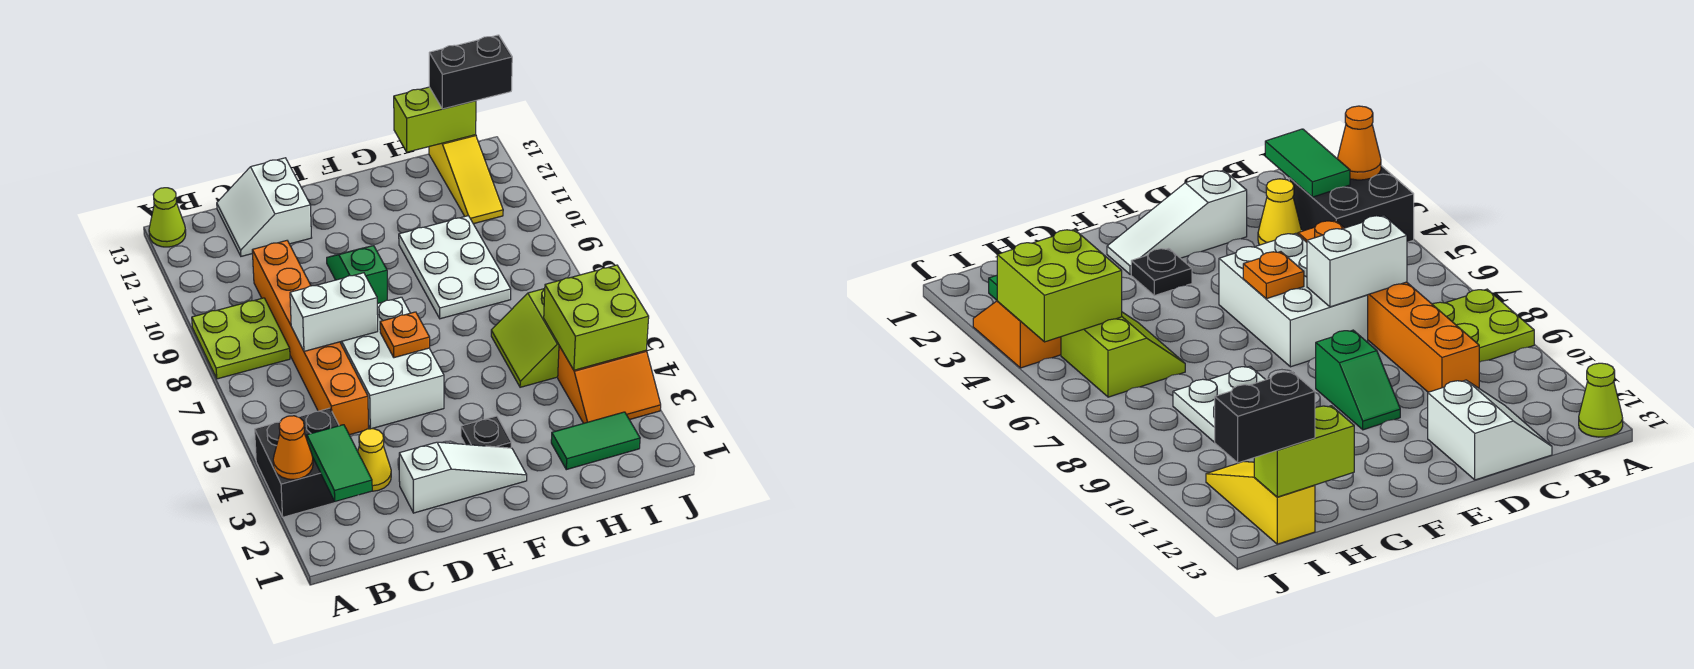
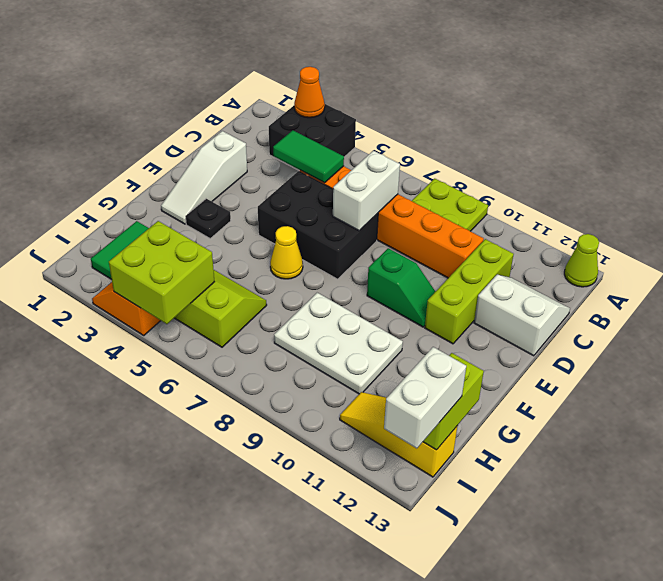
green tile B2:B3 level 2 -> green tile C4:C5 level 2
yellow cone C3 level 1 -> yellow cone F6 level 1
none -> lime brick C11:E11 level 1
white brick D5:E7 level 1 -> black brick D5:E7 level 1
orange plate E6 level 2 -> none
black brick I13:J13 level 3 -> white brick I13:J13 level 3

